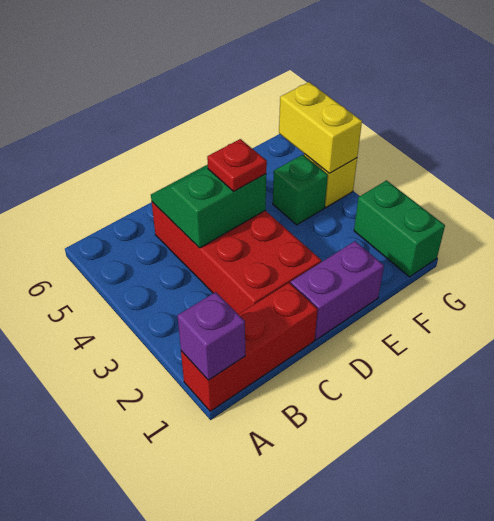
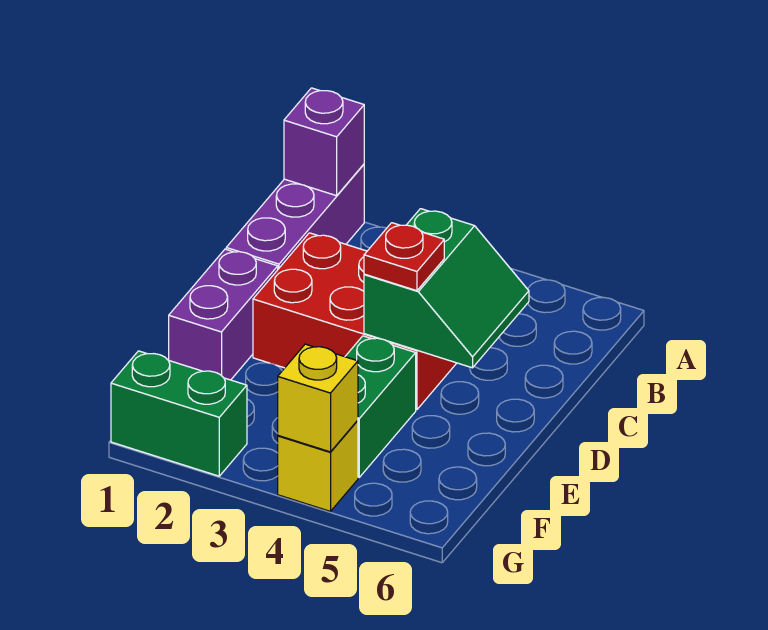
red brick A1:C1 level 1 -> purple brick A1:C1 level 1
red brick C2:D5 level 1 -> red brick C2:D4 level 1
green brick F4 level 1 -> green brick E4:F4 level 1
yellow brick G4:G5 level 2 -> yellow brick G4 level 2

